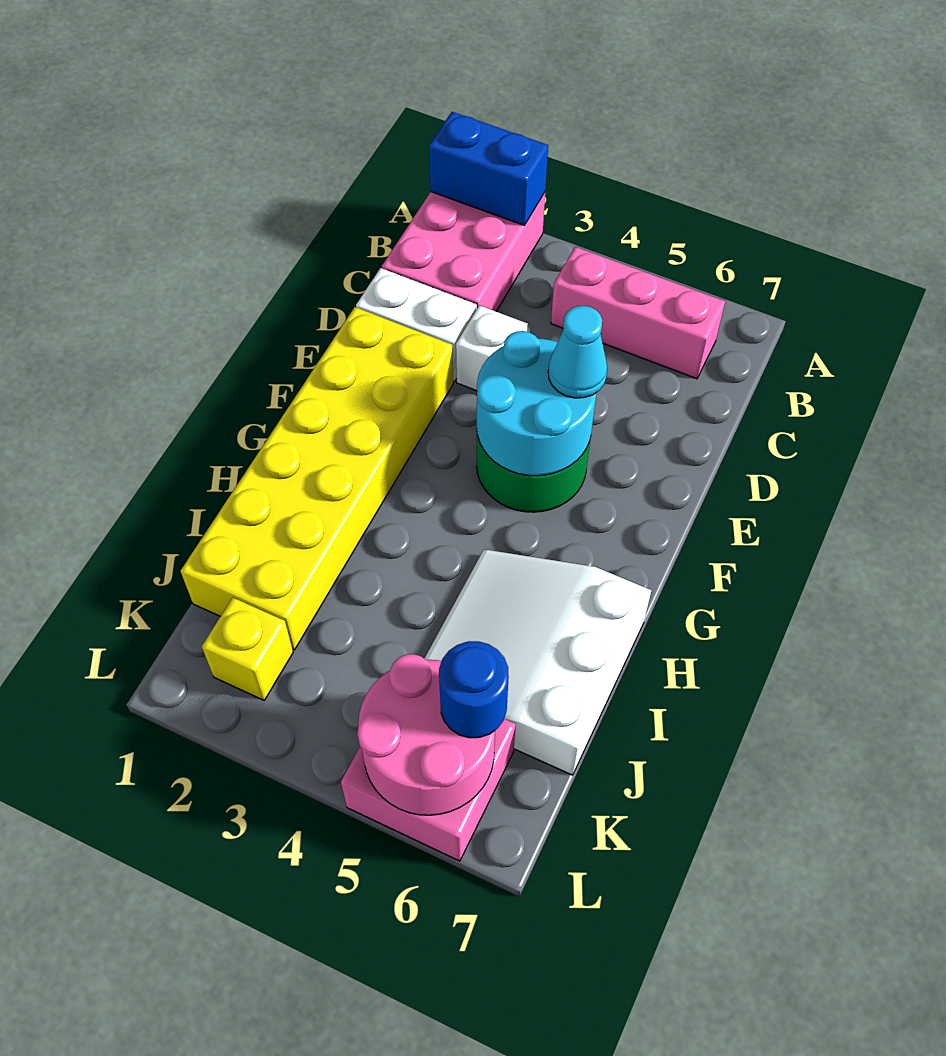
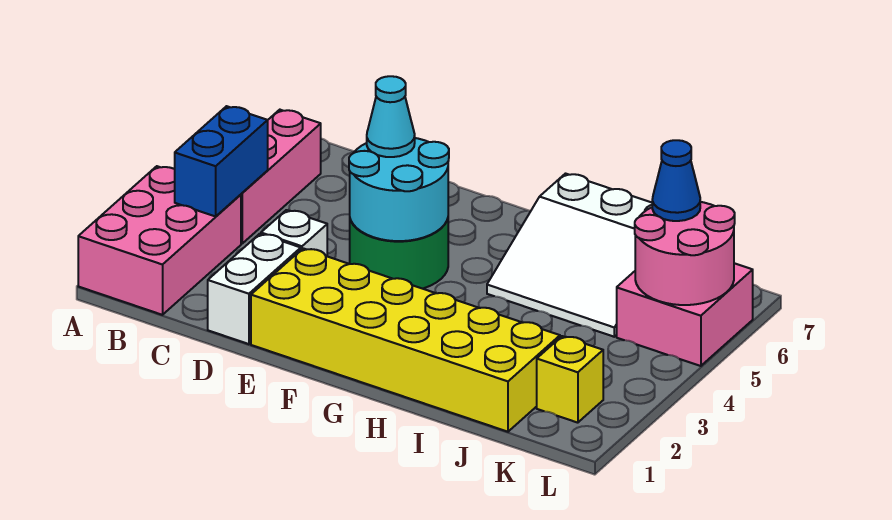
pink brick A1:C2 level 1 -> pink brick A1:B3 level 1
blue brick A1:A2 level 2 -> blue brick B3:B4 level 2
blue round brick K6 level 3 -> blue cone K6 level 3

